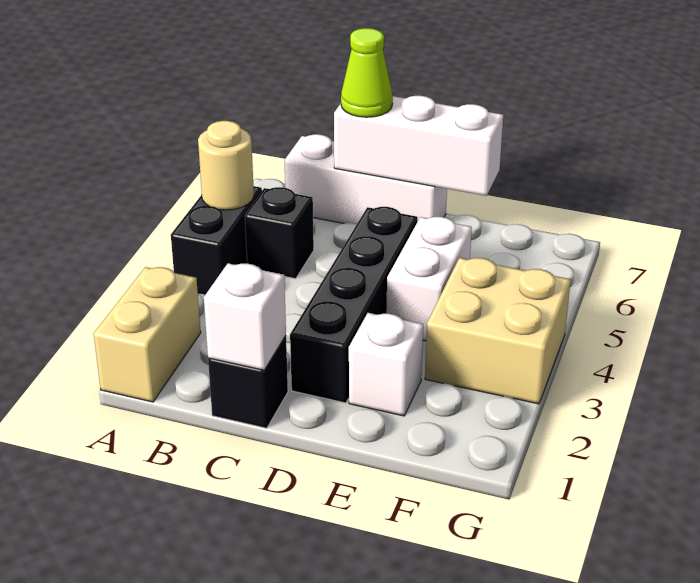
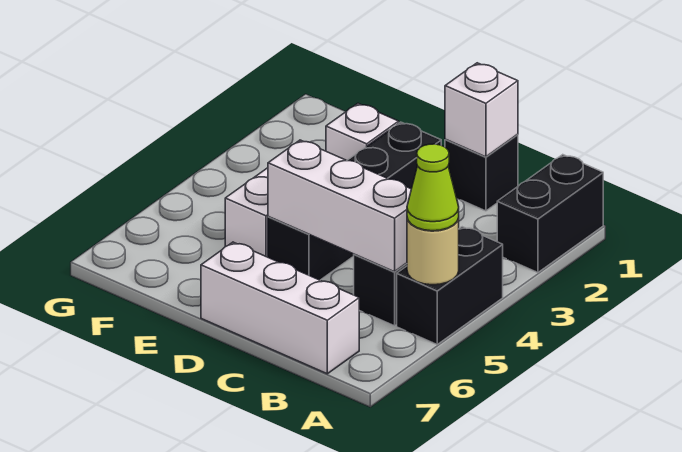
tan brick A1:A2 level 1 -> black brick A1:A2 level 1
white brick C7:E7 level 2 -> white brick B5:D5 level 2
lime cone C7 level 3 -> lime cone A5 level 3
tan brick F3:G4 level 1 -> none

